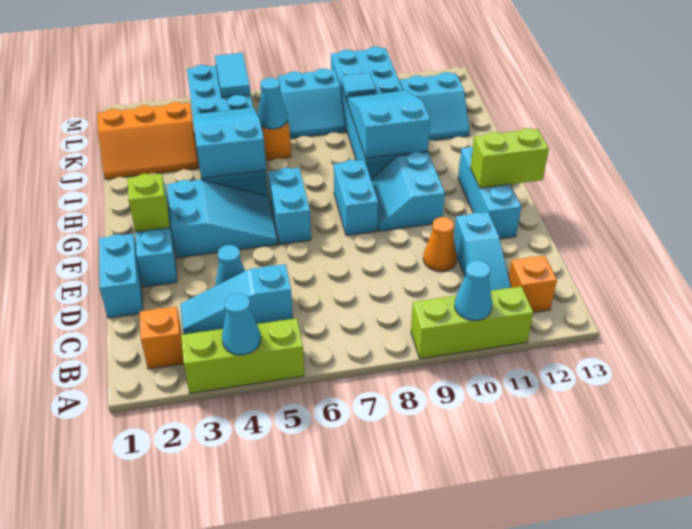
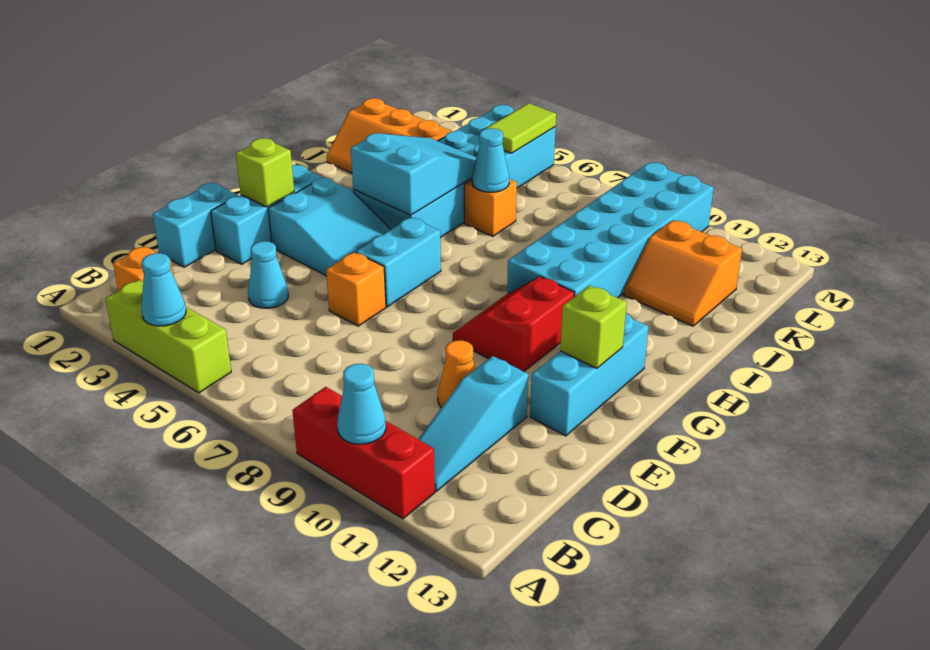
lime brick A9:A11 level 1 -> red brick A9:A11 level 1
orange brick B12 level 1 -> orange brick E6 level 1
cyan slope C3:C5 level 1 top 5 -> none
cyan brick F8:G8 level 1 -> none
cyan slope F9:G10 level 1 top 10 -> red slope F9:G10 level 1 top 10
lime brick F12:F13 level 2 -> lime brick F12 level 2
cyan slope H9:J10 level 2 top H -> none
cyan slope J11:K12 level 1 top K -> orange slope J11:K12 level 1 top K
cyan slope K7:L8 level 1 top L -> none
cyan tile K9 level 2 -> none
cyan tile L5:M5 level 2 -> lime tile L5:M5 level 2

